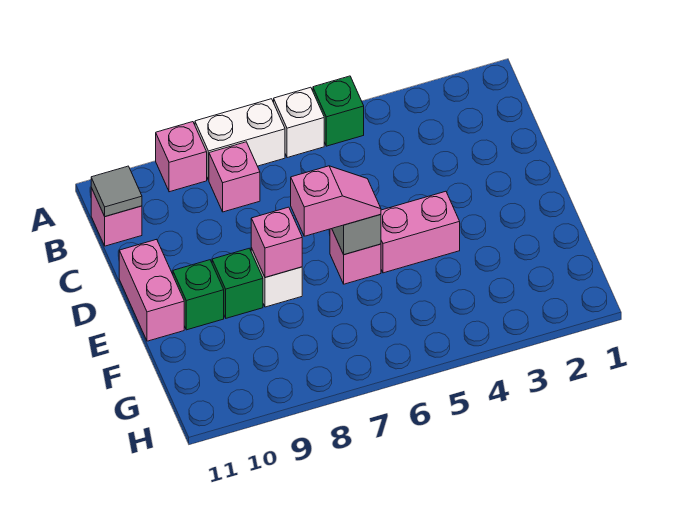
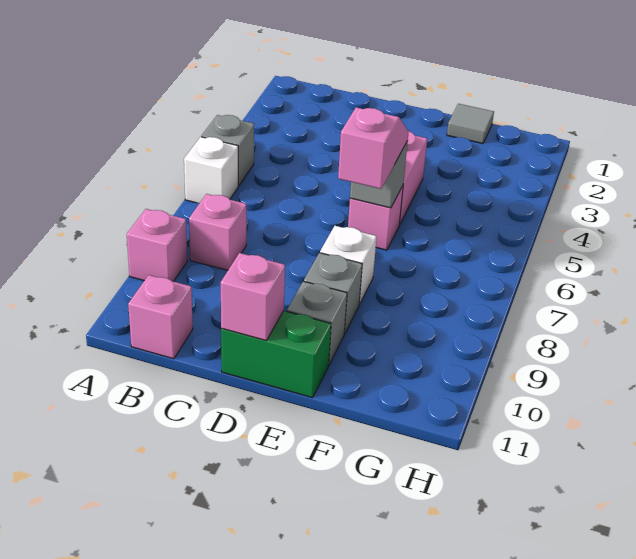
green brick A5 level 1 -> grey brick A5 level 1
white brick A7:A8 level 1 -> none
grey tile B11 level 2 -> grey tile F1 level 1
pink brick D11:E11 level 1 -> green brick D11:E11 level 1
pink brick E8 level 2 -> pink brick D11 level 2
green brick E9 level 1 -> grey brick E9 level 1
green brick E10 level 1 -> grey brick E10 level 1

